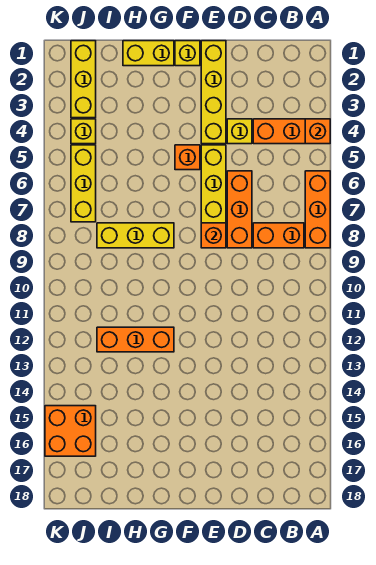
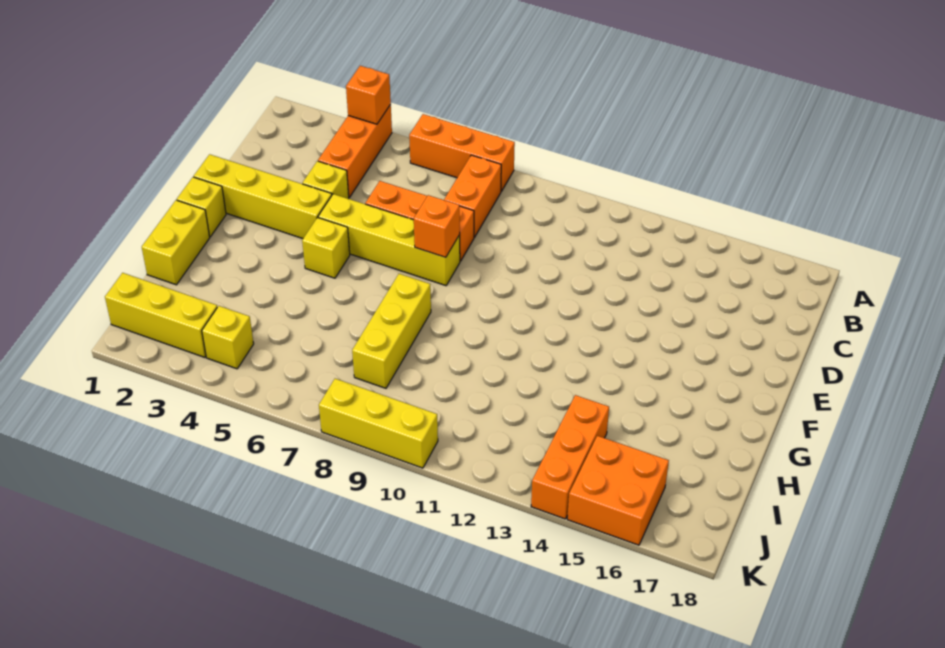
orange brick F5 level 1 -> yellow brick F5 level 1
orange brick G12:I12 level 1 -> orange brick I14:K14 level 1
yellow brick J5:J7 level 1 -> yellow brick K8:K10 level 1

